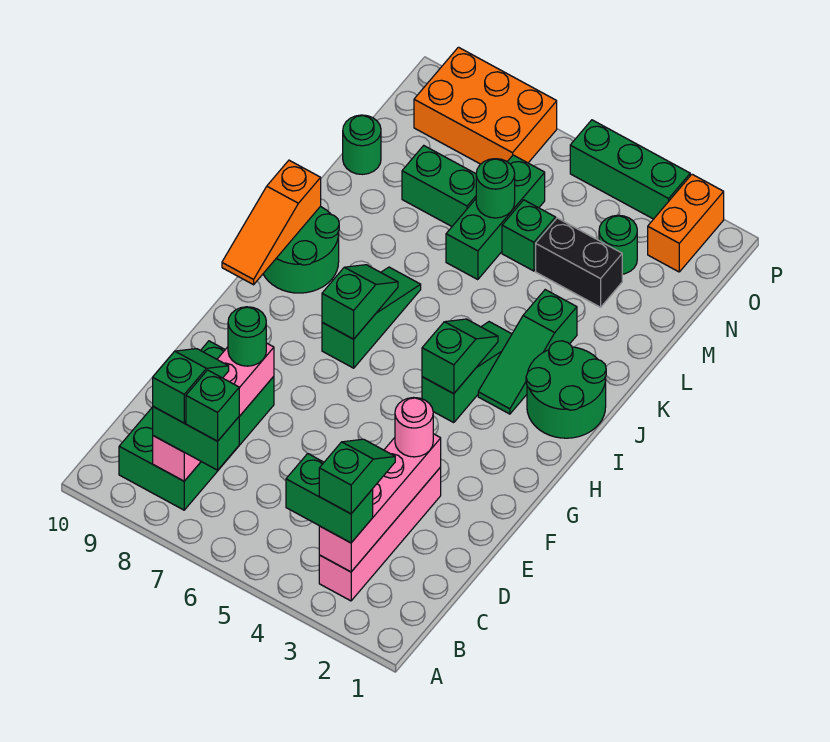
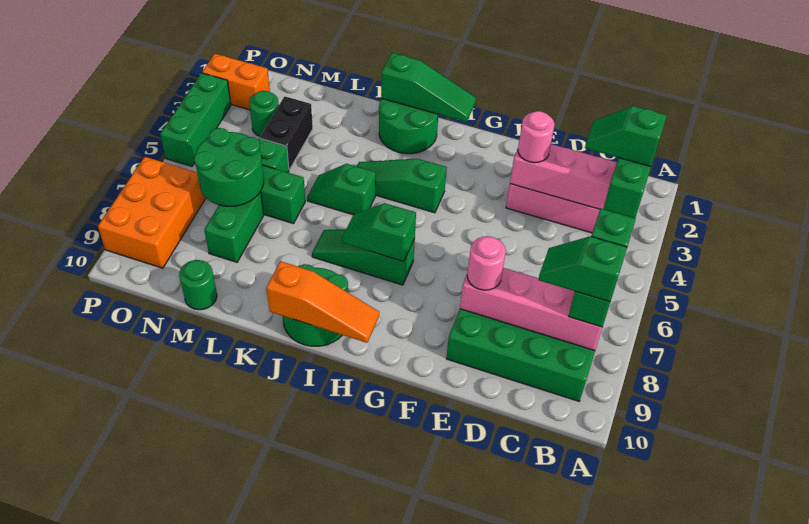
green round brick E8 level 3 -> pink round brick E8 level 3
green slope H4:I4 level 2 top H -> green slope J5:K5 level 1 top J
green slope I3:K3 level 1 top K -> green slope H1:J1 level 2 top J
green round brick M6 level 2 -> green round brick M6:N7 level 2

